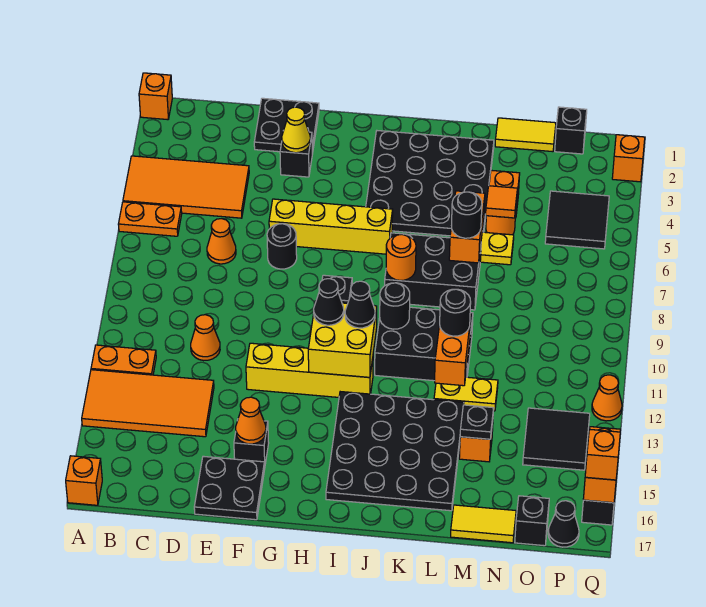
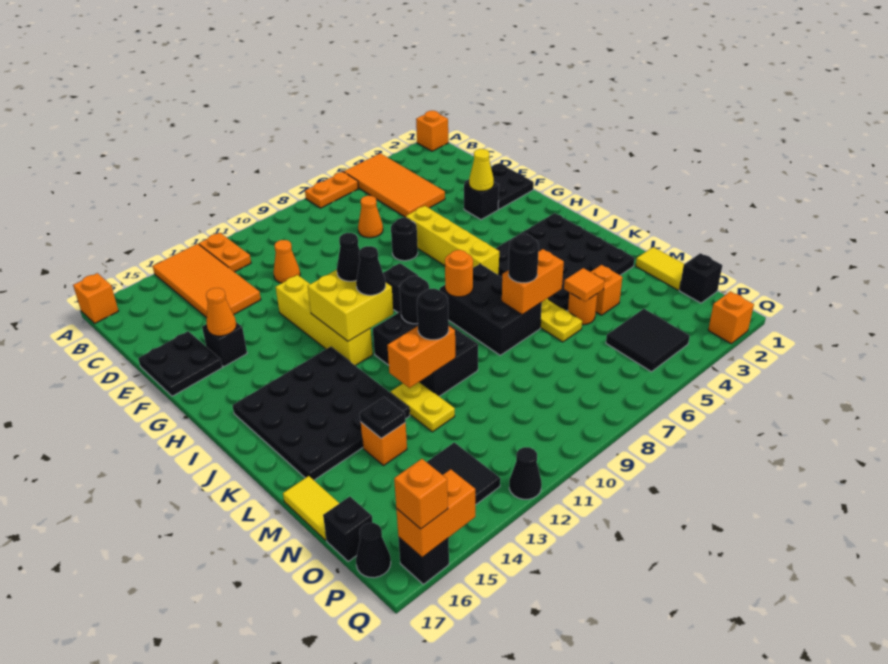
orange plate A6:B6 level 1 -> orange plate A6:A7 level 1
orange cone Q12 level 1 -> black cone Q12 level 1

